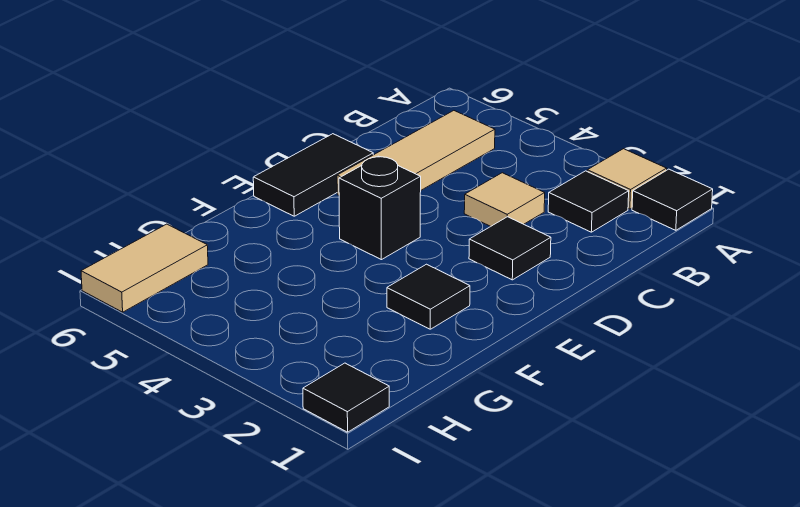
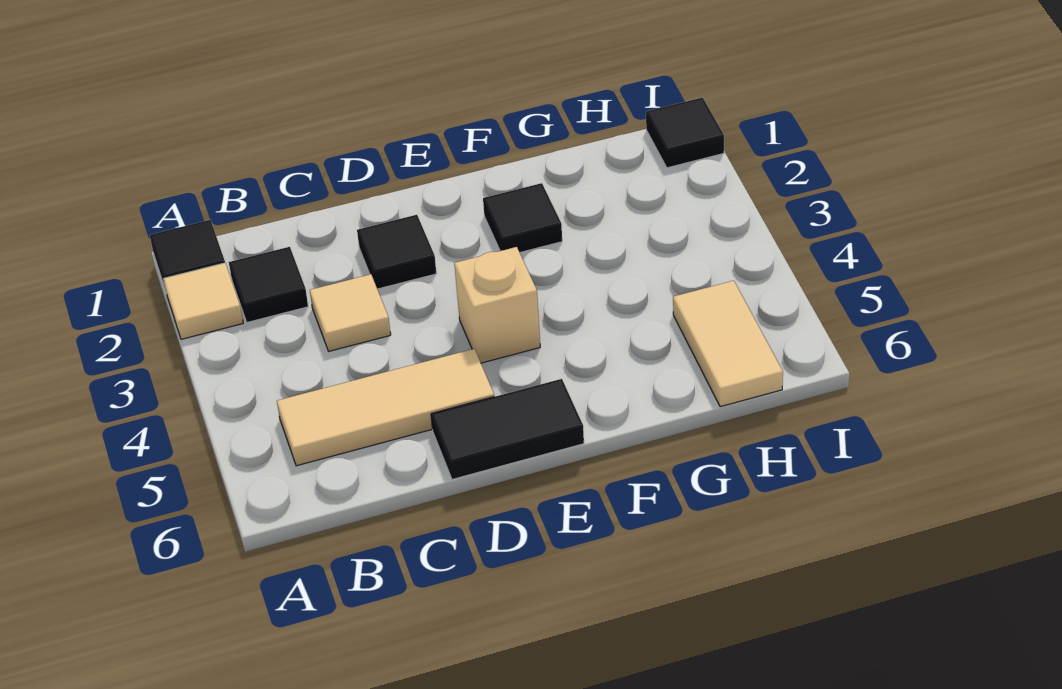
black brick E4 level 1 -> tan brick E4 level 1
tan tile H6:I6 level 1 -> tan tile H5:H6 level 1

